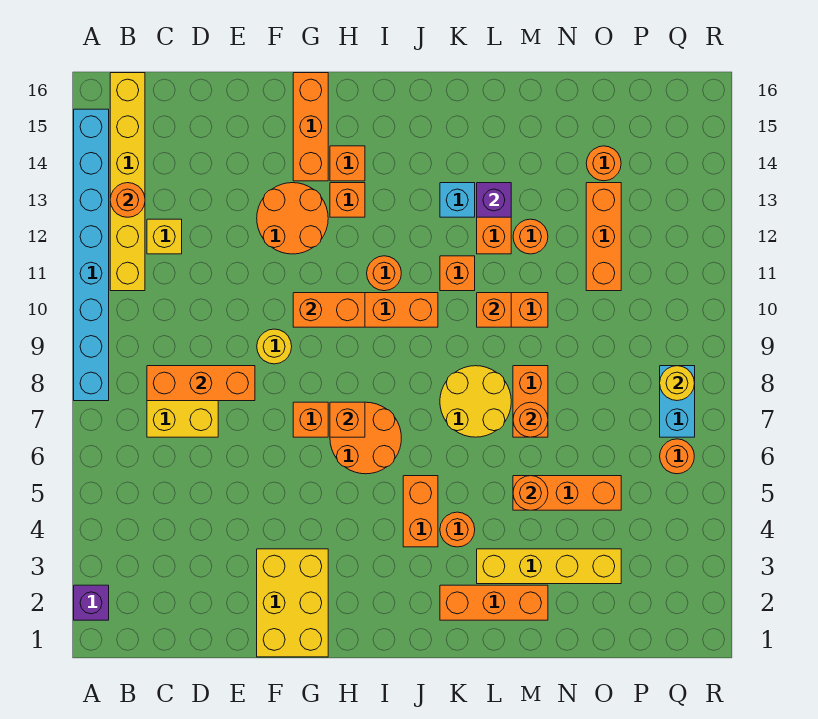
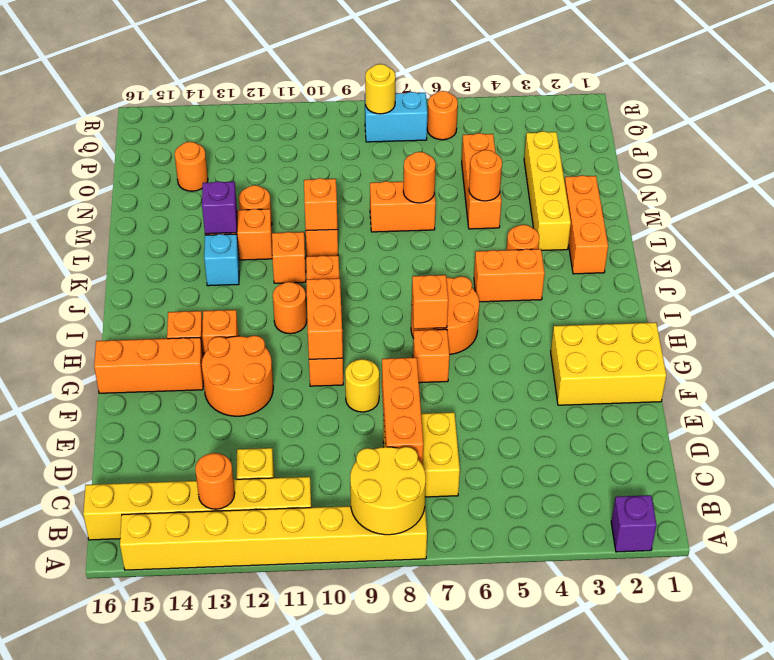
cyan brick A8:A15 level 1 -> yellow brick A8:A15 level 1
yellow round brick K7:L8 level 1 -> yellow round brick A8:B9 level 2
orange brick O11:O13 level 1 -> none

